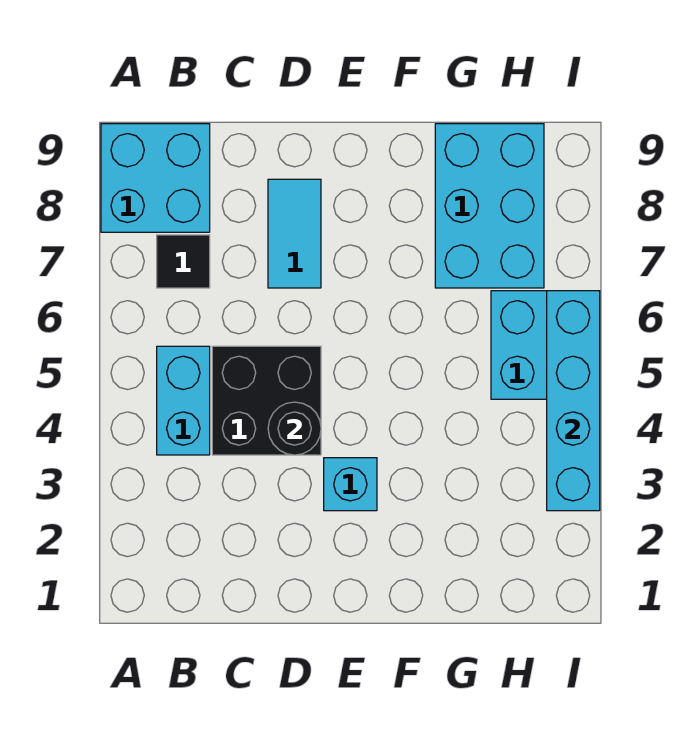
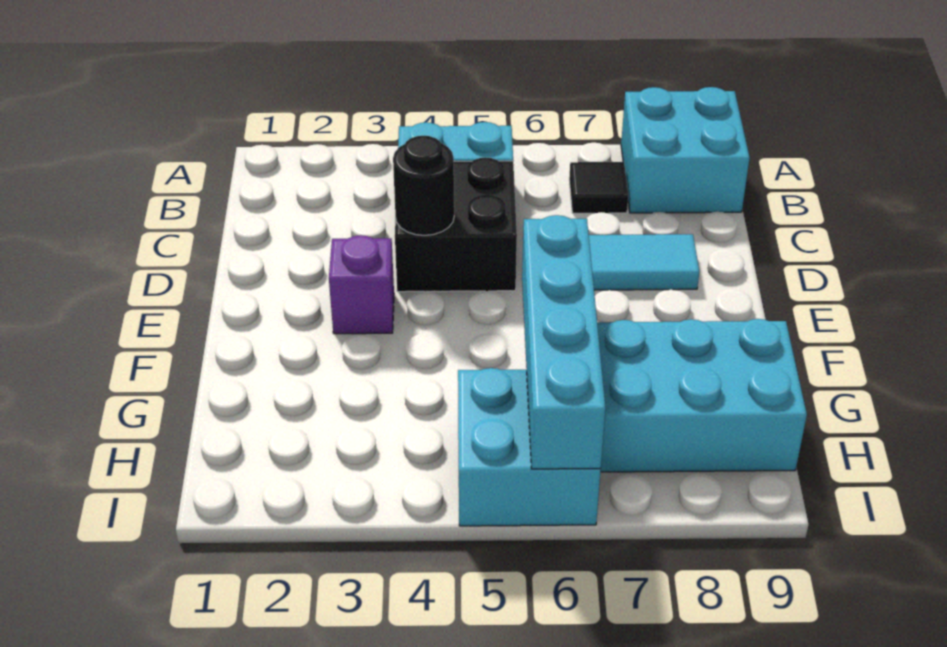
cyan brick E3 level 1 -> purple brick E3 level 1
cyan brick I3:I6 level 2 -> cyan brick F6:I6 level 2

